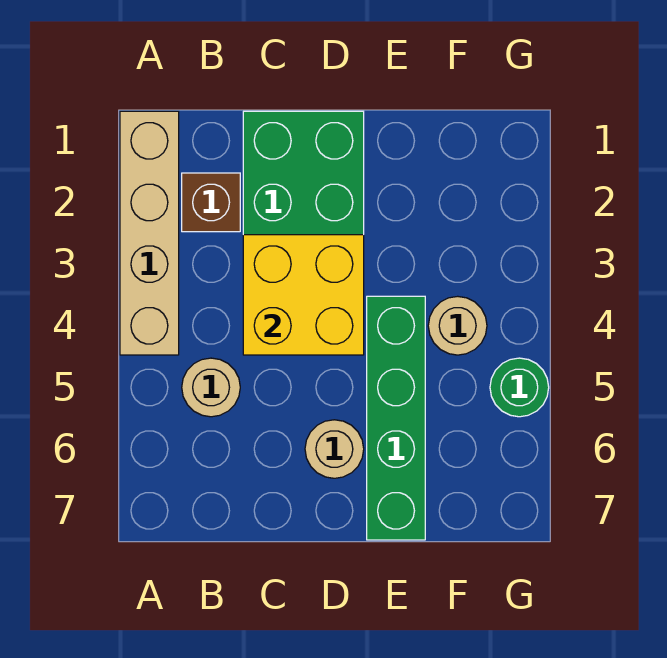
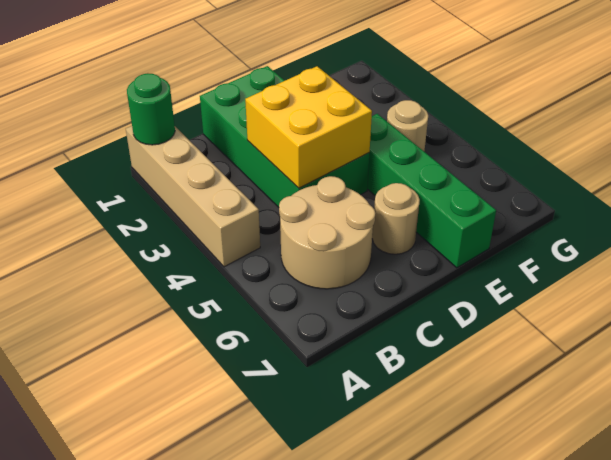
brown brick B2 level 1 -> none
tan round brick B5 level 1 -> tan round brick B5:C6 level 1
green round brick G5 level 1 -> green round brick A1 level 2

